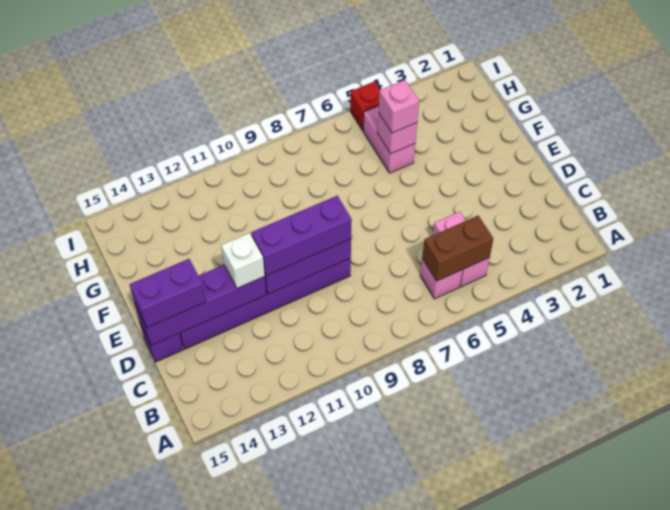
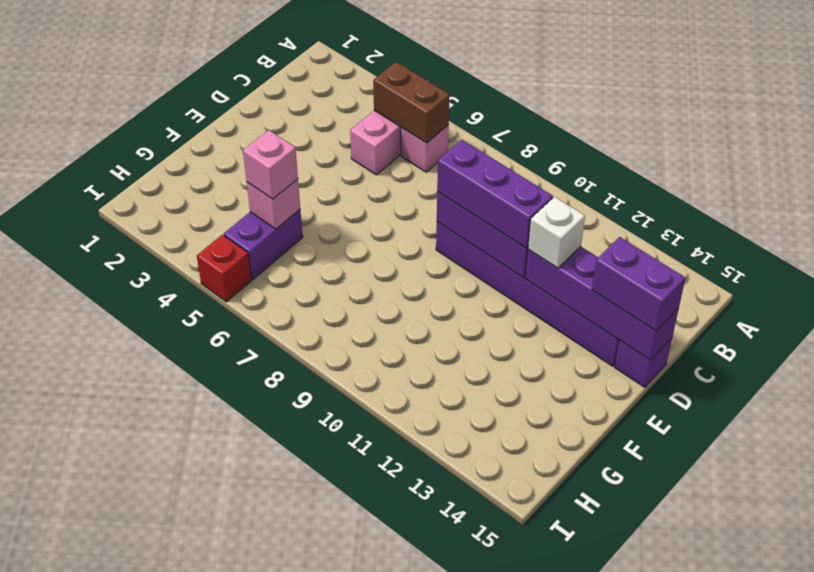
pink brick G5:H5 level 1 -> purple brick G5:H5 level 1

